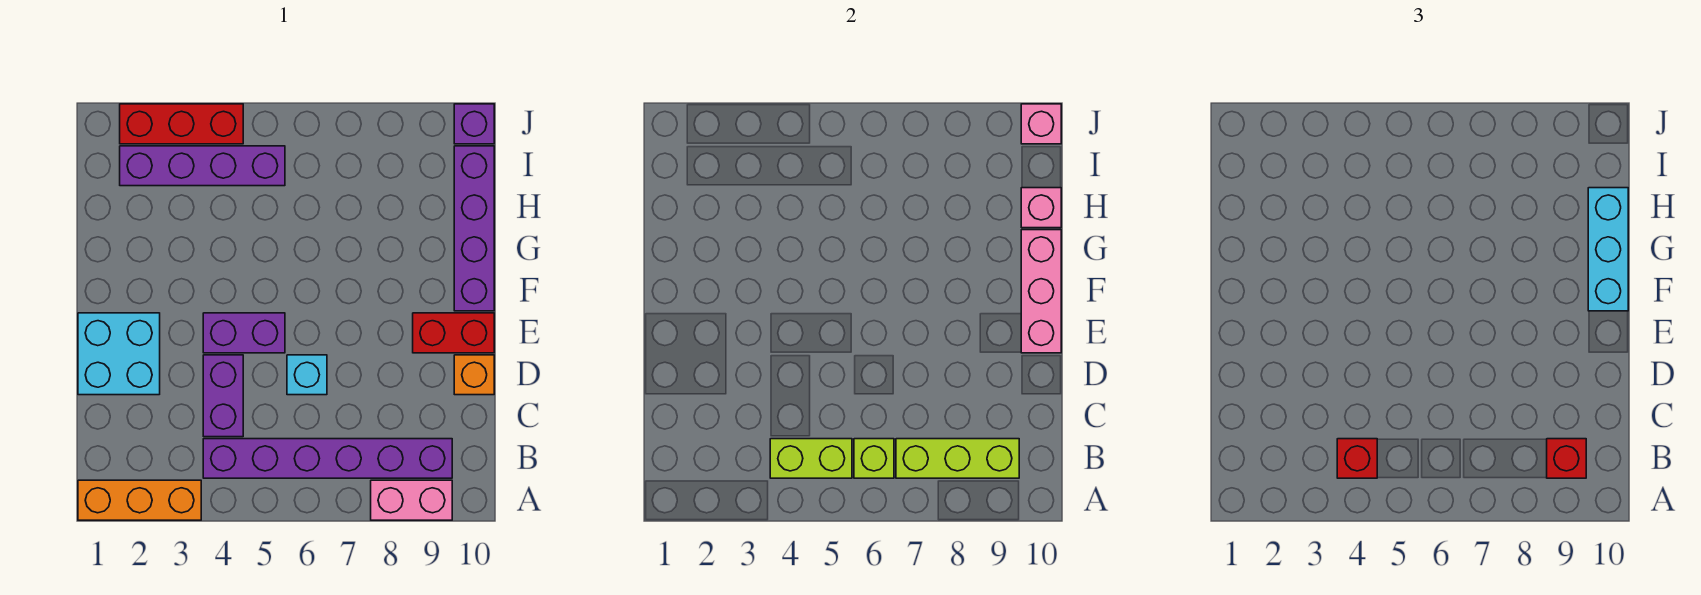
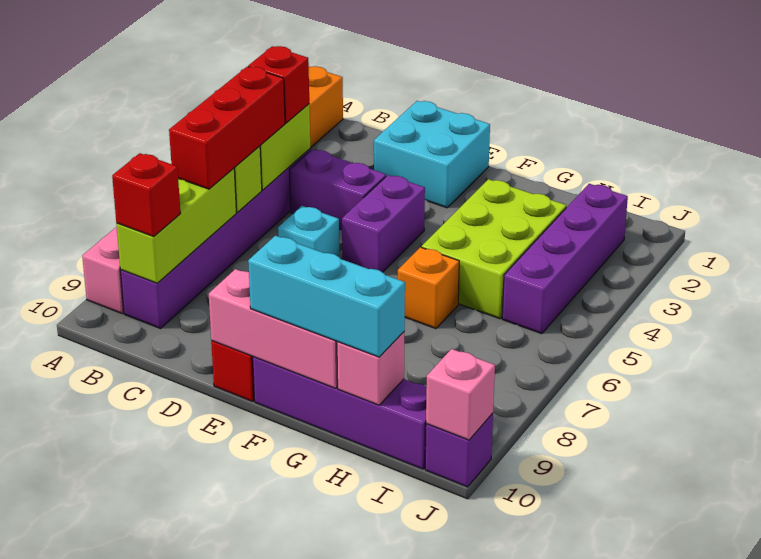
orange brick D10 level 1 -> orange brick G6 level 1
none -> lime brick G3:H5 level 1
red brick J2:J4 level 1 -> red brick B5:B7 level 3

